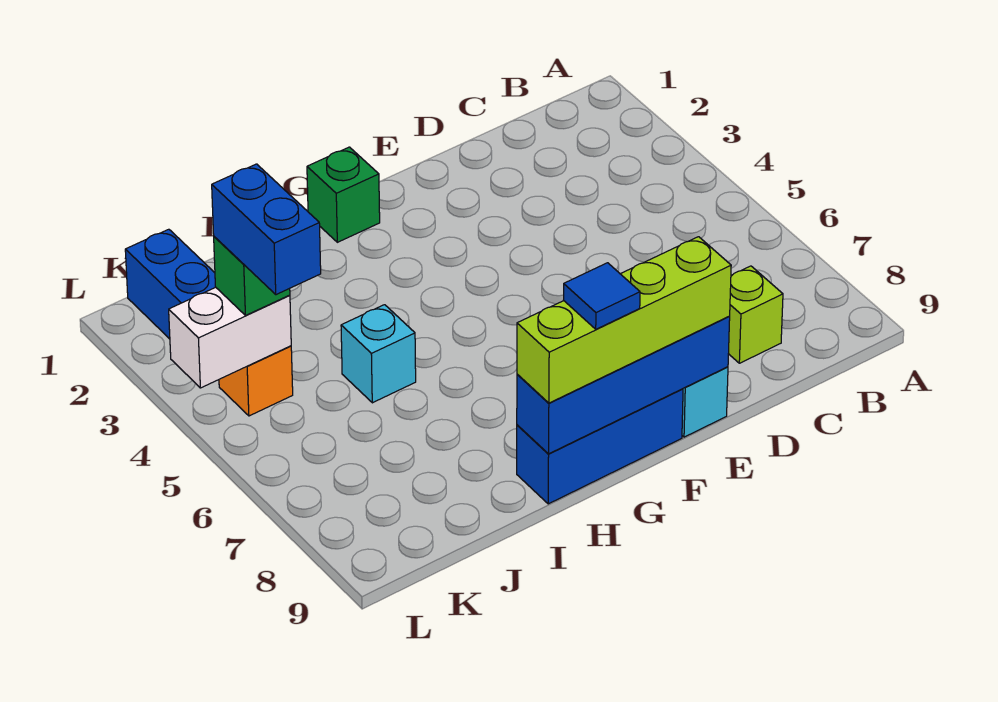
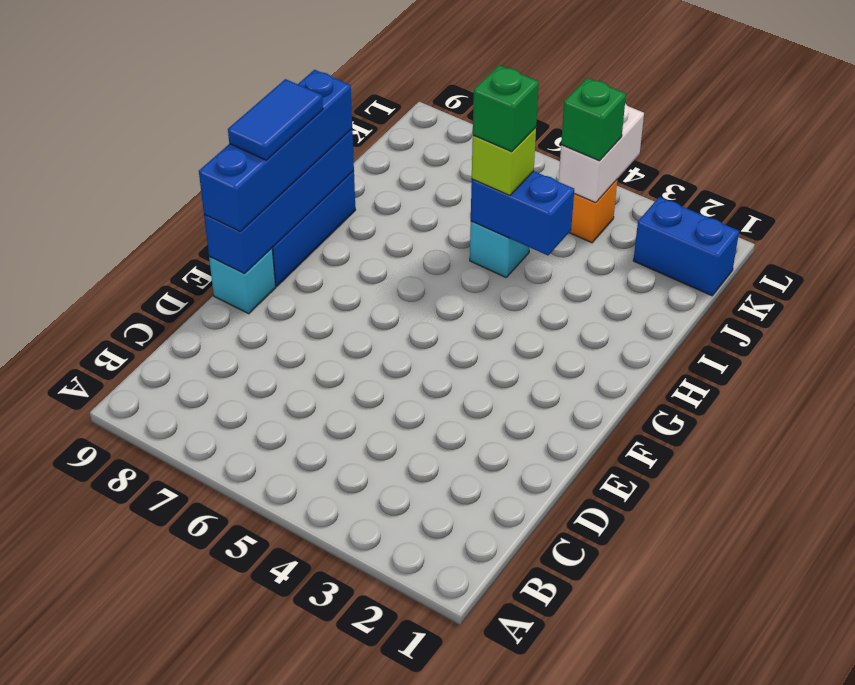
lime brick C8 level 1 -> lime brick I5 level 3
lime brick E9:H9 level 3 -> blue brick E9:H9 level 3
green brick G1 level 1 -> green brick I5 level 4
blue tile G9 level 4 -> blue tile F9:G9 level 4
blue brick K4:K5 level 4 -> blue brick I4:I5 level 2

